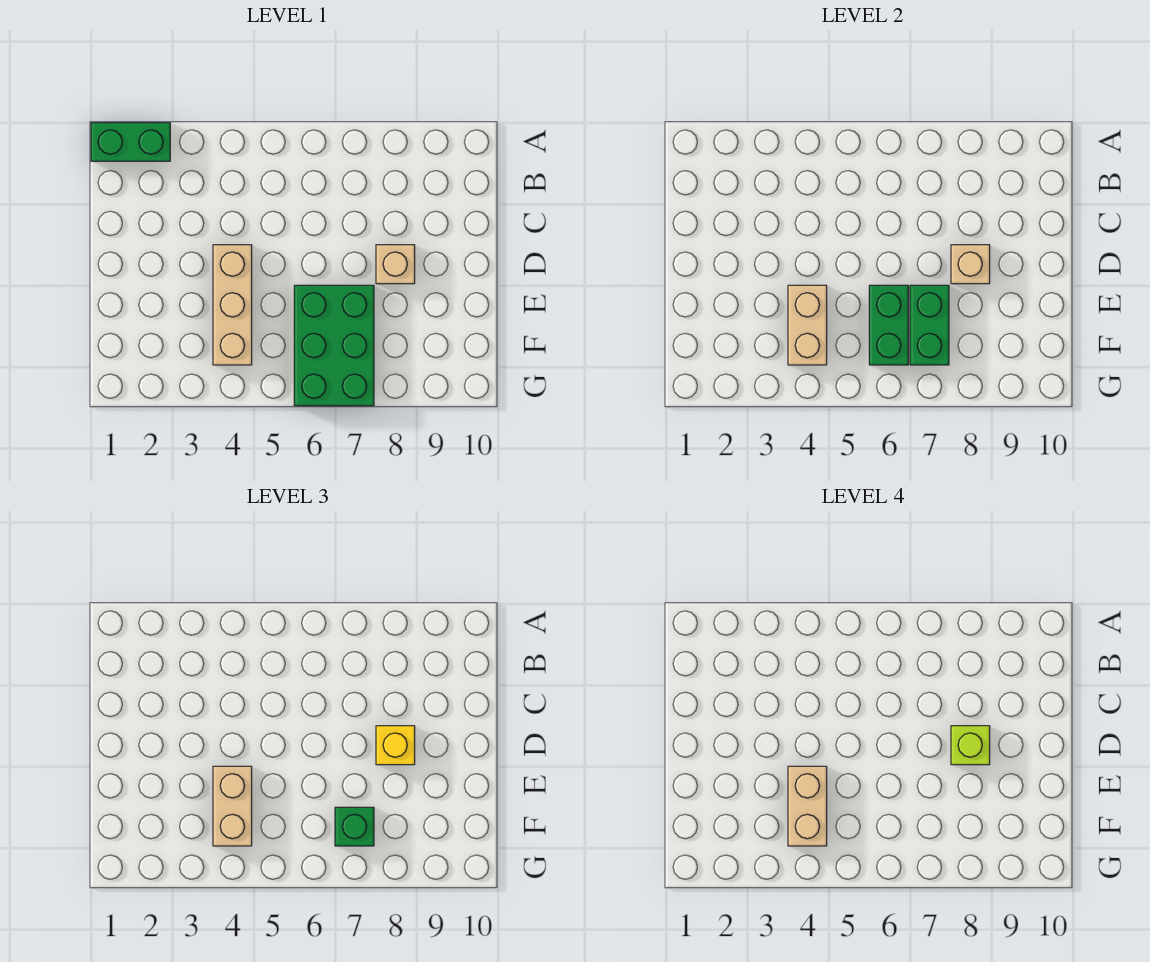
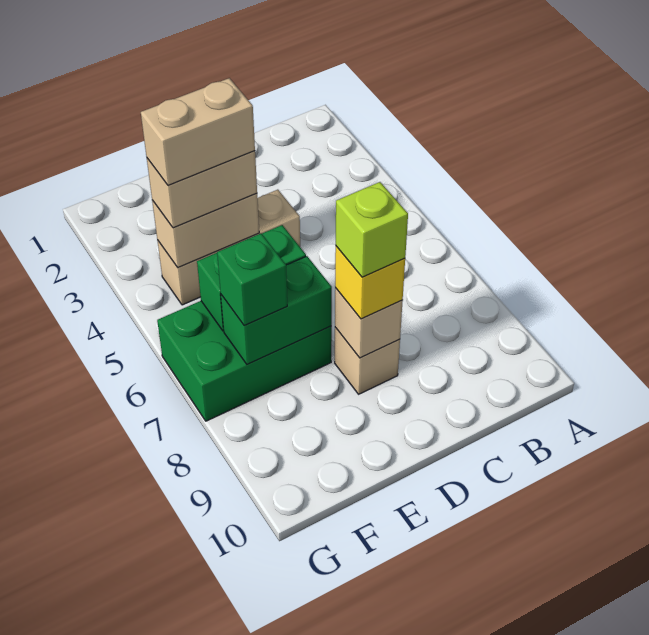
green brick A1:A2 level 1 -> none

